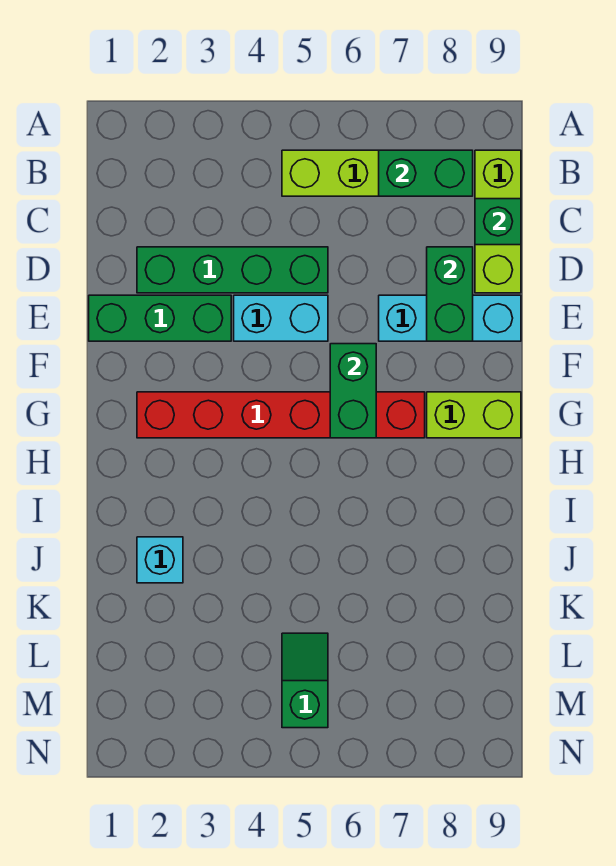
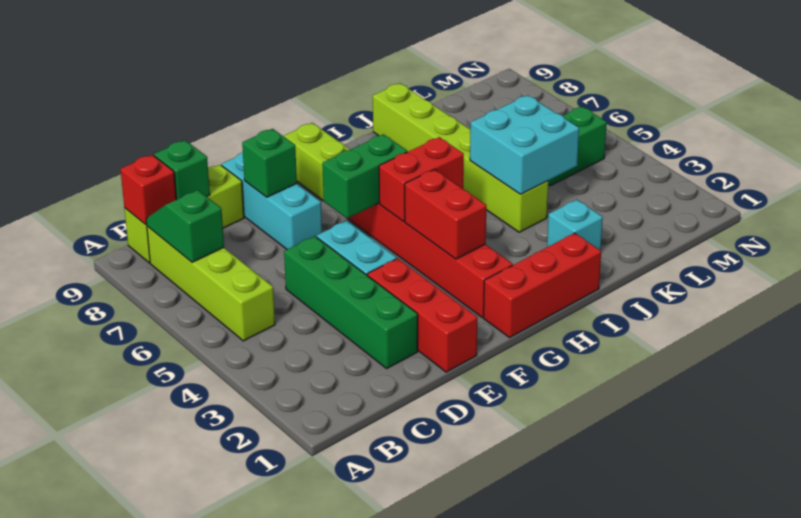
green brick B7:B8 level 2 -> green slope B7:B8 level 2 top 7
none -> red brick B9 level 2
green brick D8:E8 level 2 -> green brick E8 level 2
green brick E1:E3 level 1 -> red brick E1:E3 level 1
none -> red brick G1:I1 level 1
none -> red brick G3:G4 level 2
none -> red brick G5:H5 level 2
none -> lime brick J4:J9 level 1
none -> cyan brick J4:K5 level 2

